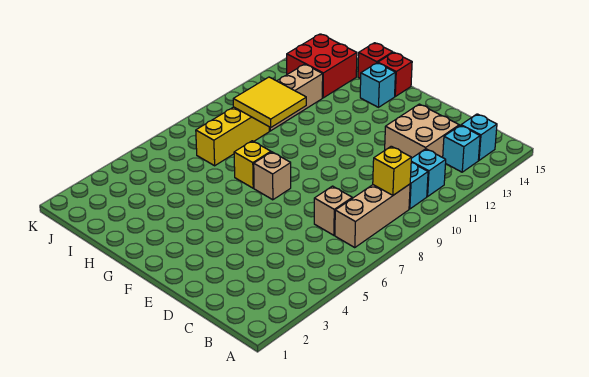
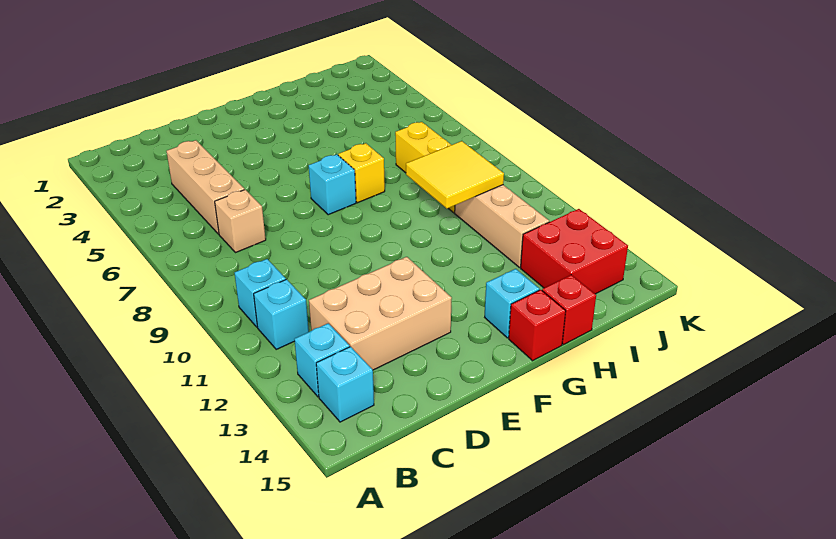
tan brick B7:B9 level 1 -> tan brick C4:C6 level 1
yellow brick B9 level 2 -> none
tan brick C12:D13 level 1 -> tan brick C12:E13 level 1
tan brick F7 level 1 -> cyan brick F7 level 1

